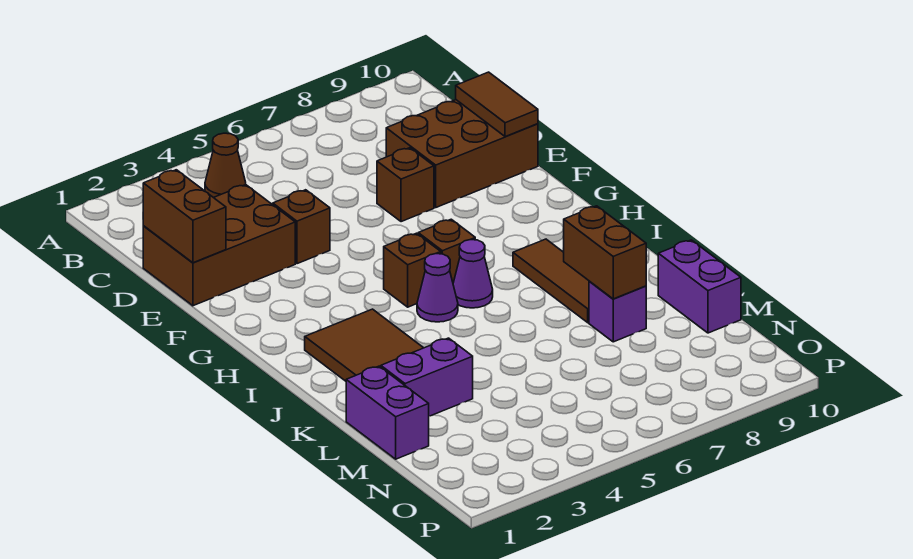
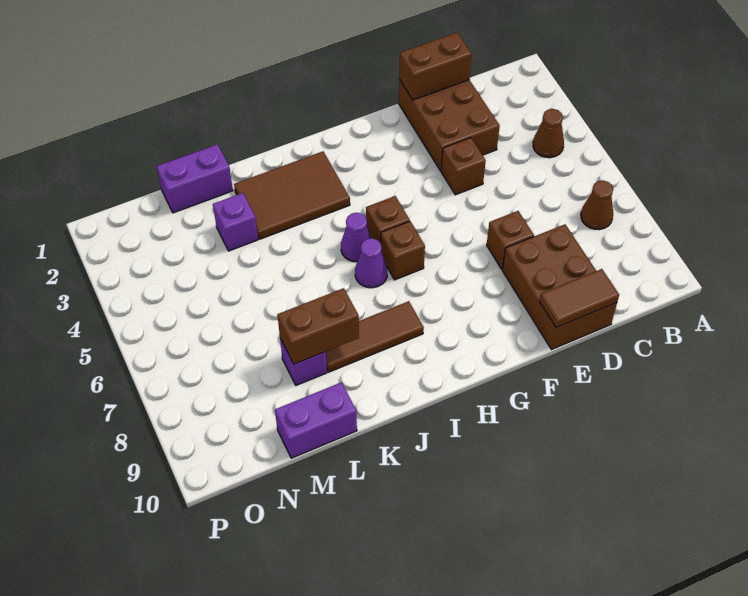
none -> brown cone B7 level 1
purple brick L2:L3 level 1 -> purple brick L3 level 1

